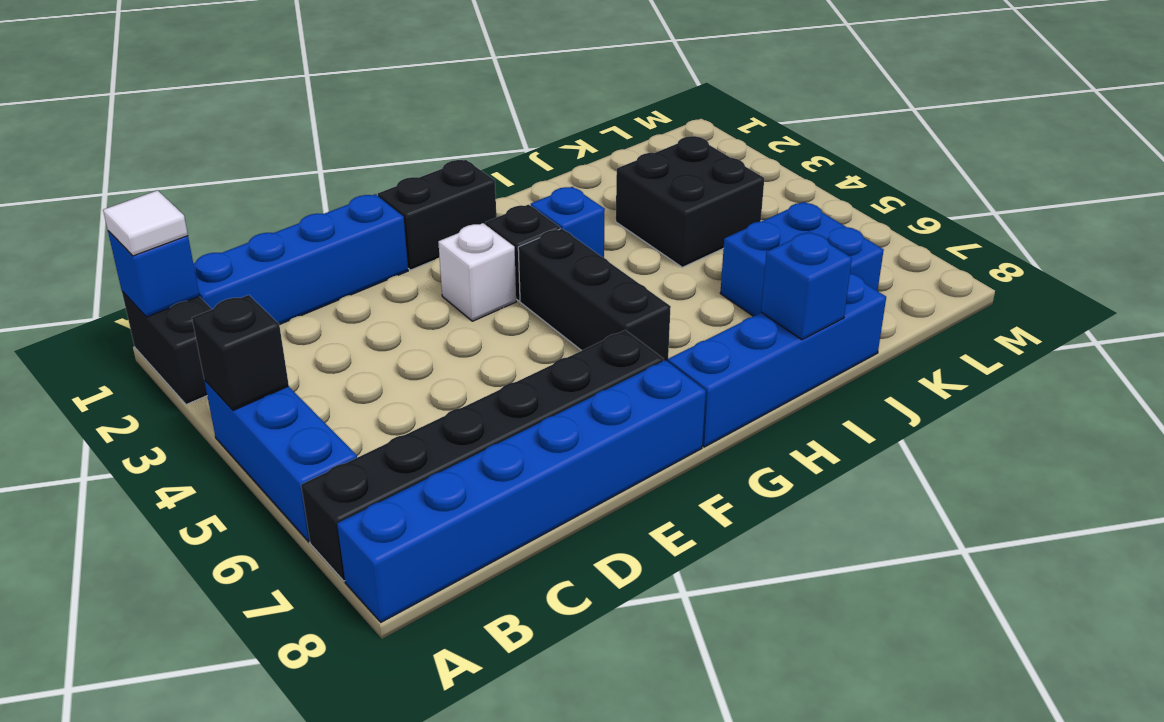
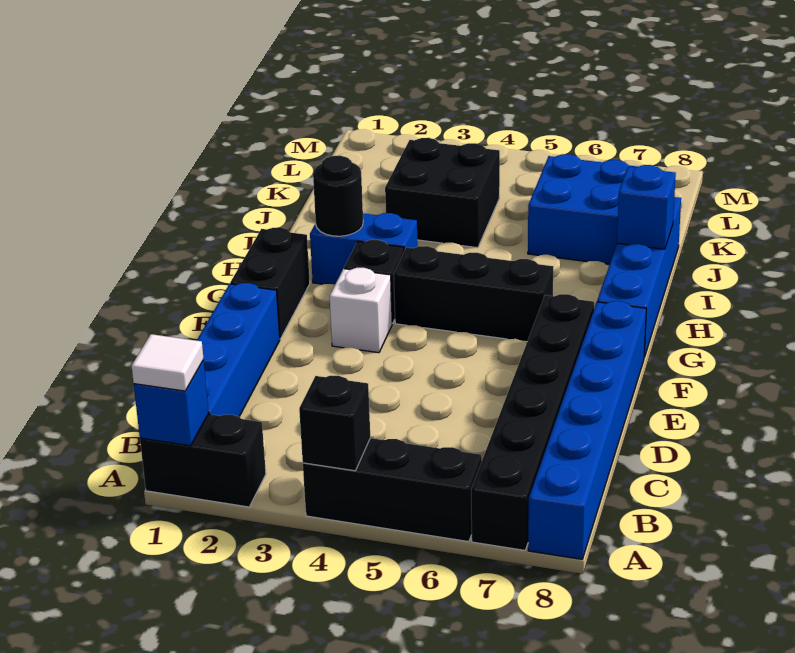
blue brick A4:A6 level 1 -> black brick A4:A6 level 1
none -> black round brick H2 level 2
blue brick H3 level 1 -> blue brick H2:H3 level 1

